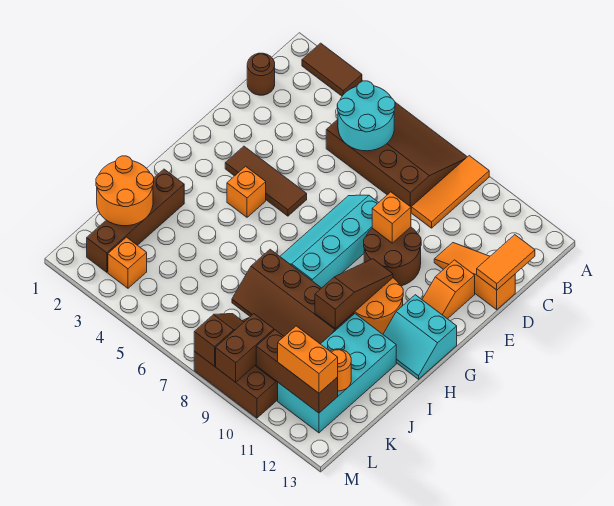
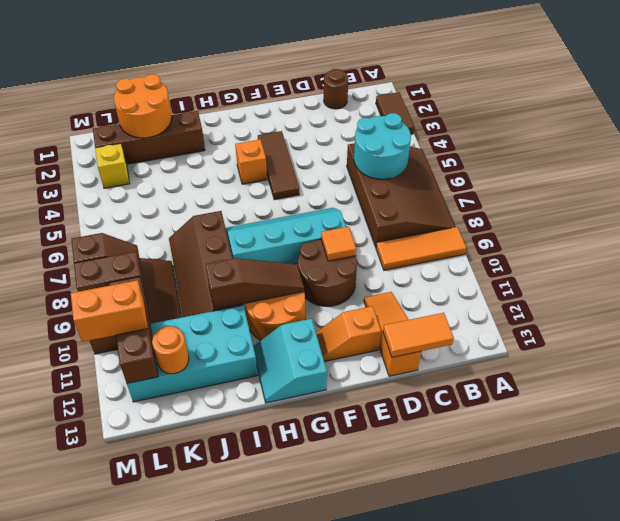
orange brick E9 level 2 -> orange tile E9 level 2
orange brick L3 level 1 -> yellow brick L3 level 1
orange brick L11:L12 level 3 -> orange brick L11:M11 level 3

